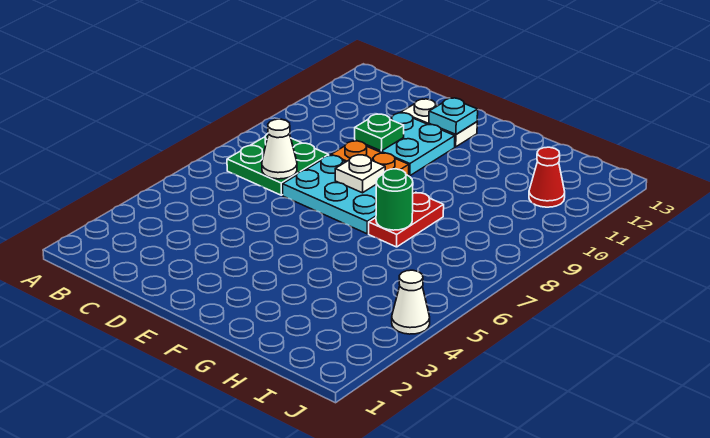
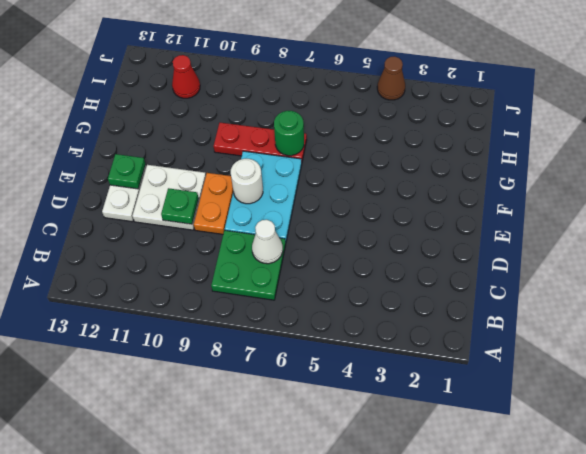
cyan plate D10:E11 level 1 -> white plate D10:E11 level 1
white plate E8 level 2 -> white round brick E8 level 2
cyan plate E12 level 2 -> green plate E12 level 2
red plate G7:G8 level 1 -> red plate G7:G9 level 1
white cone J4 level 1 -> brown cone J4 level 1

